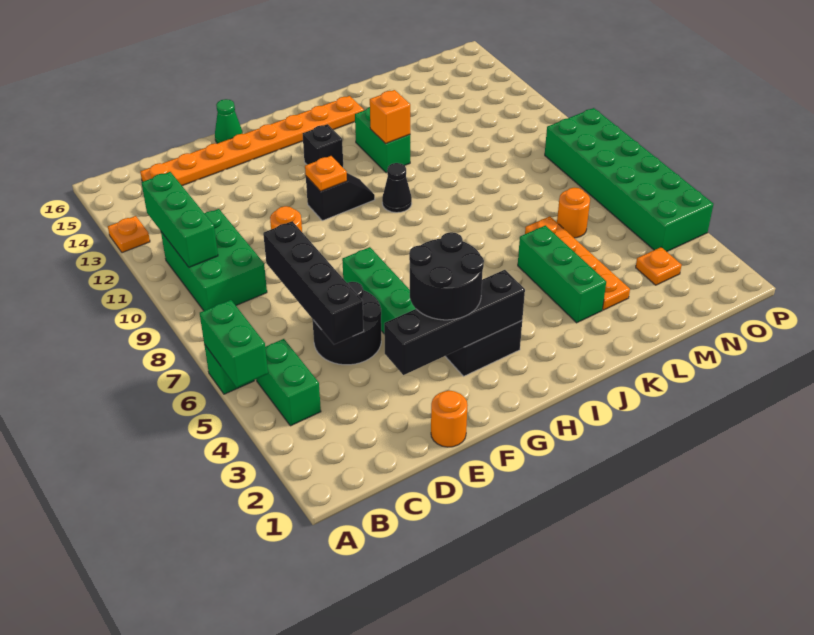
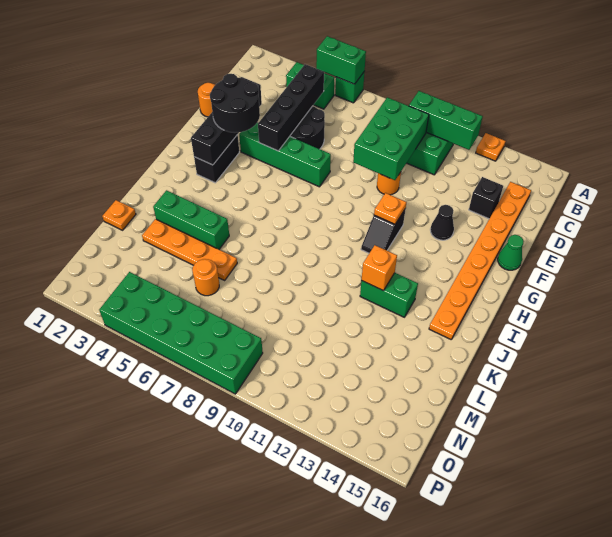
none -> green brick C9:E10 level 2
black brick D5:D8 level 2 -> black brick C5:F5 level 2
black brick H13 level 1 -> black brick D14 level 1
black cone I10 level 1 -> black cone F13 level 1
orange plate N3 level 1 -> orange plate L1 level 1

